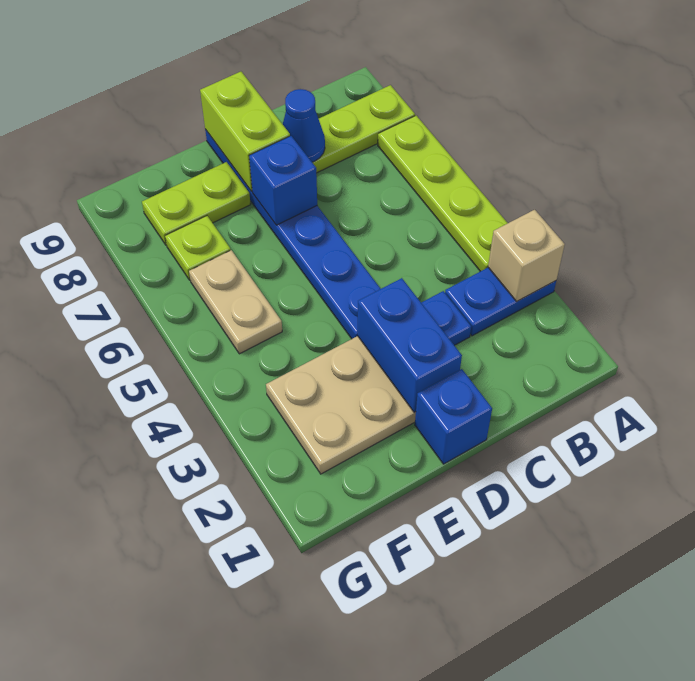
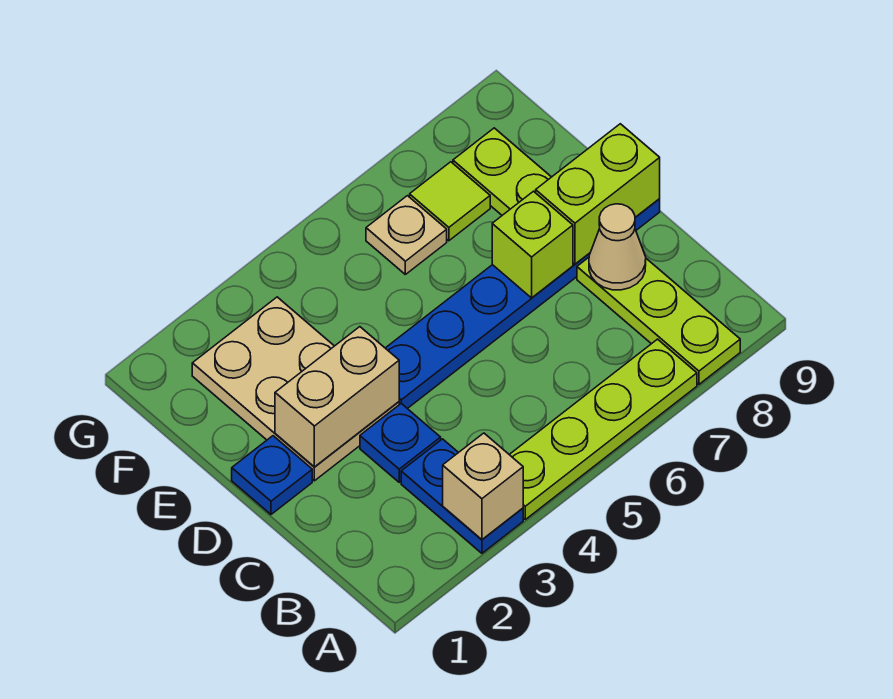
blue cone C8 level 2 -> tan cone C8 level 2
blue brick D1 level 1 -> blue plate D1 level 1
blue brick D2:D3 level 2 -> tan brick D2:D3 level 2
blue brick D7 level 2 -> lime brick D7 level 2
tan plate F5:F6 level 1 -> tan plate F6 level 1
lime plate F7 level 1 -> lime tile F7 level 1

